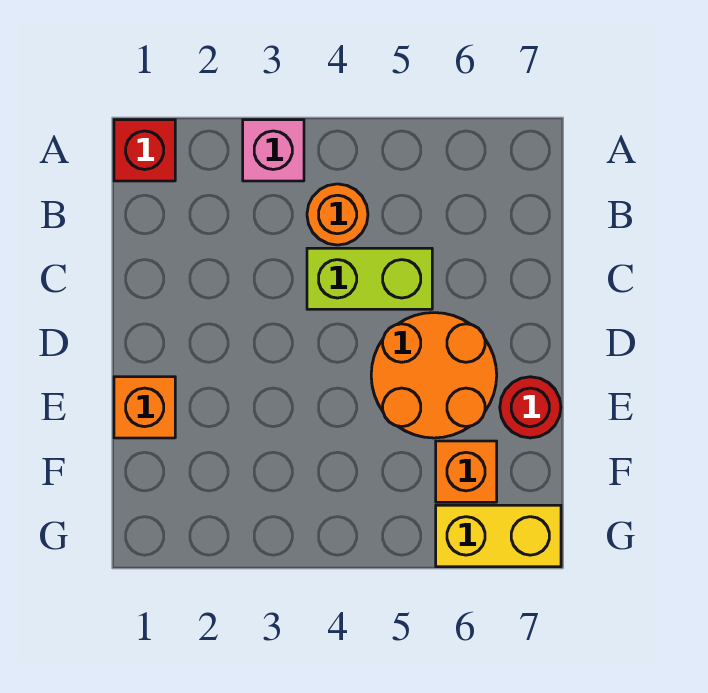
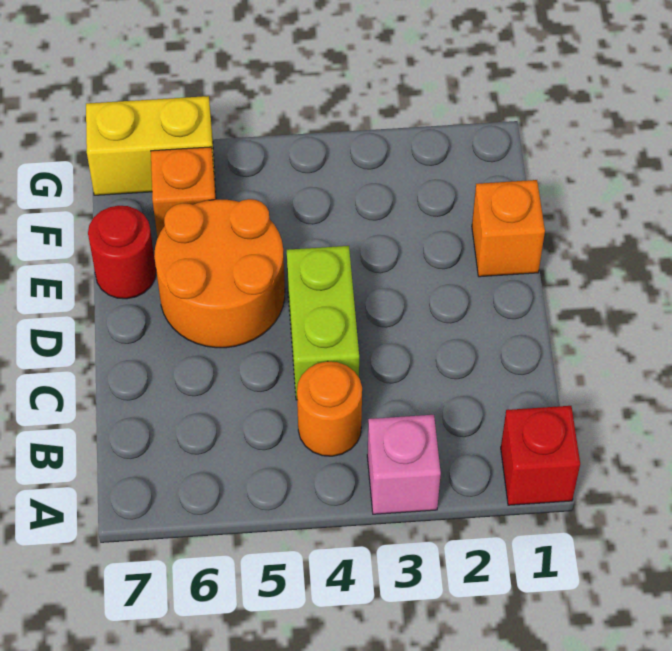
lime brick C4:C5 level 1 -> lime brick C4:D4 level 1

